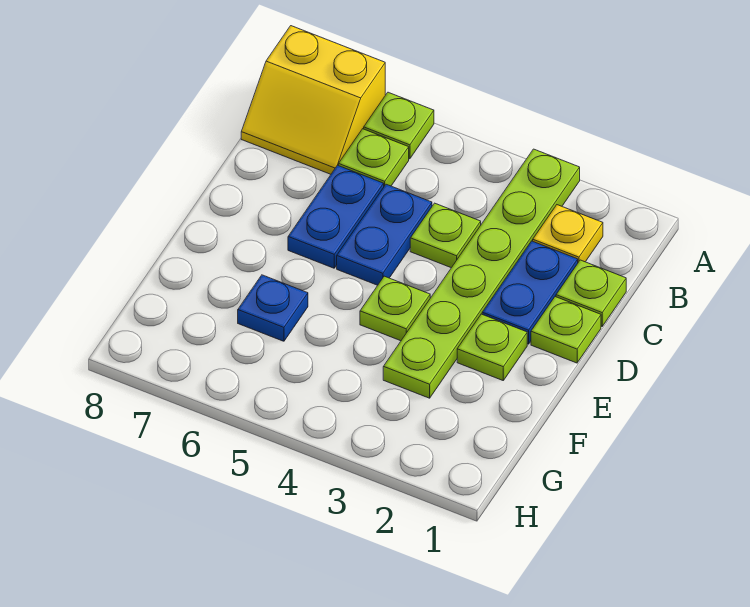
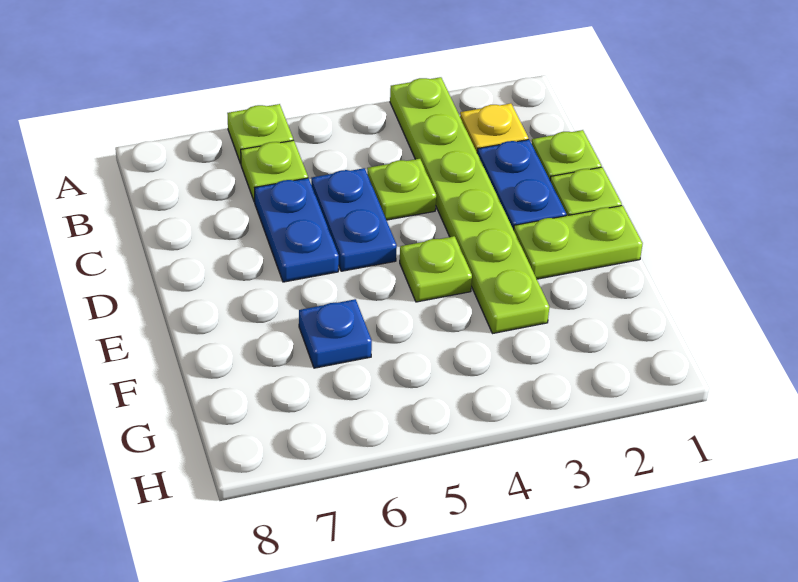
yellow slope A7:B8 level 1 top A -> none
lime plate E2 level 1 -> lime plate E1:E2 level 1

